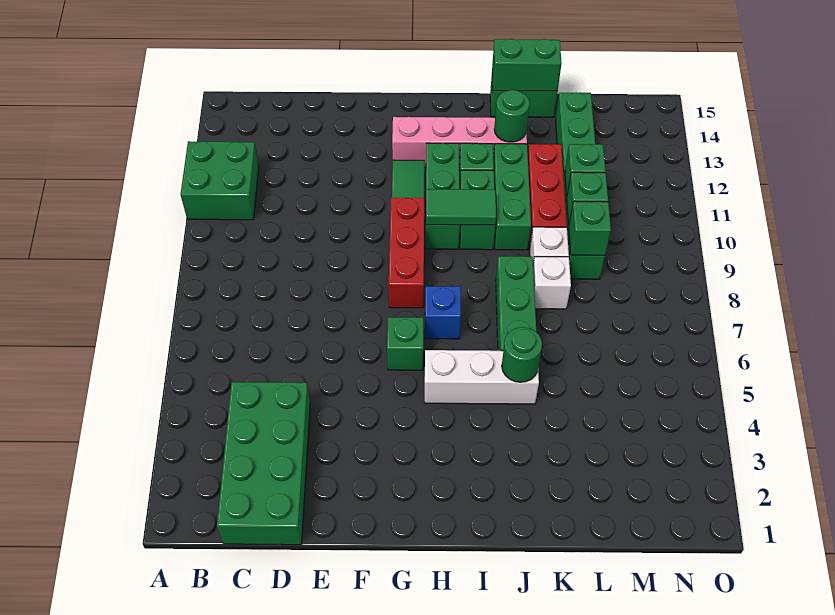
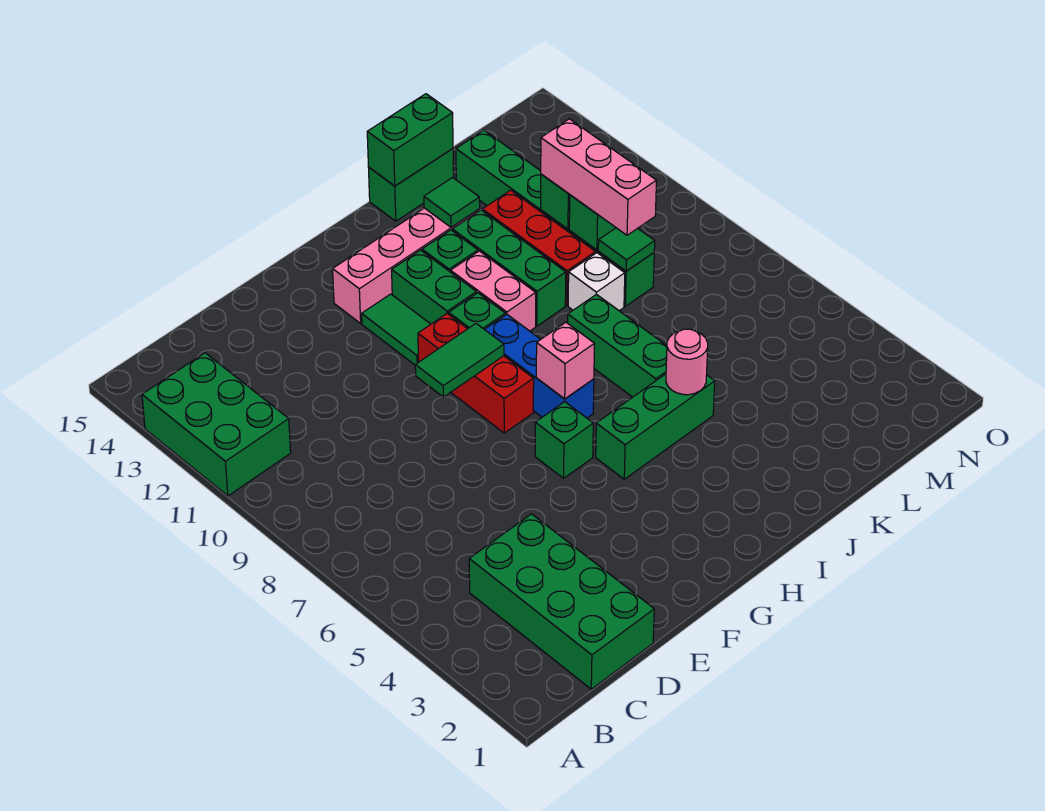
green brick A11:B12 level 1 -> green brick A11:B13 level 1
white brick H5:J5 level 1 -> green brick H5:J5 level 1
blue brick H7 level 1 -> blue brick H7:H9 level 1
none -> pink brick H7 level 2
green tile H10:I10 level 2 -> green tile F9:G9 level 2
green brick I10:I11 level 1 -> pink brick I10:I11 level 1
green round brick J5 level 2 -> pink round brick J5 level 2
green round brick J13 level 2 -> green tile J13 level 2
white brick K8 level 1 -> none
green brick L9 level 2 -> green tile L9 level 2
none -> pink brick L9:L11 level 3

